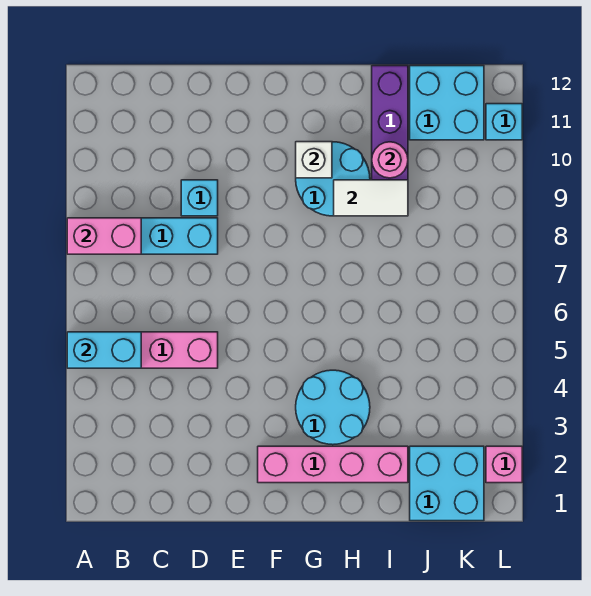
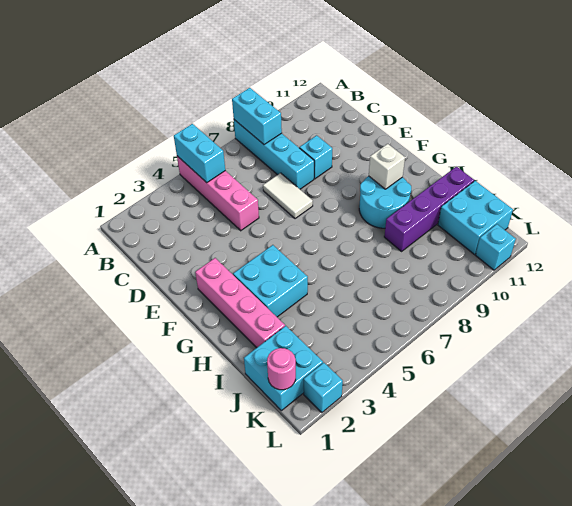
pink brick A8:B8 level 2 -> cyan brick A8:B8 level 2
cyan round brick G3:H4 level 1 -> cyan brick G3:H4 level 1
white tile H9:I9 level 2 -> white tile D7:E7 level 1
pink round brick I10 level 2 -> pink round brick K1 level 2
pink brick L2 level 1 -> cyan brick L2 level 1

